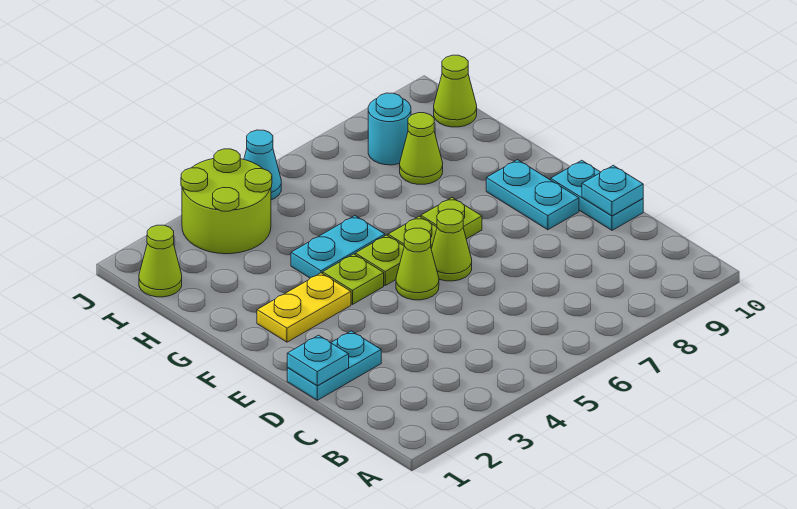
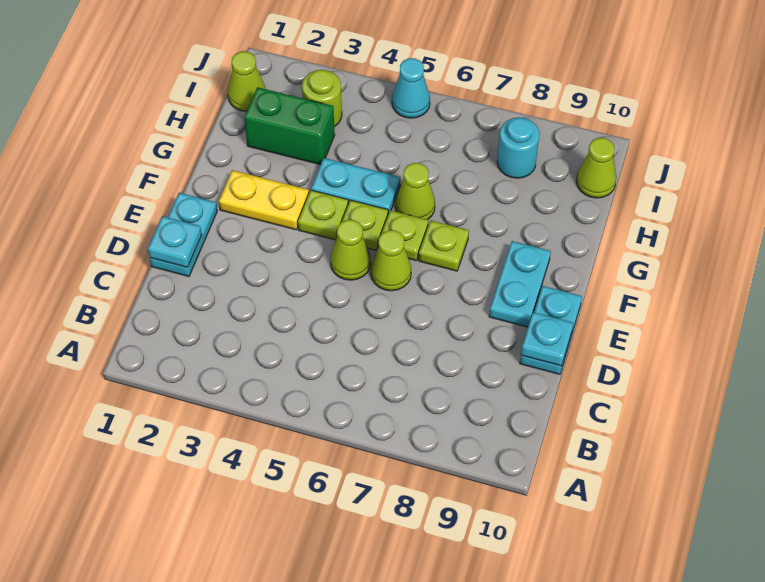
cyan plate D1:D2 level 1 -> cyan plate D1:E1 level 1
none -> green brick H2:H3 level 1
lime cone H8 level 1 -> lime cone G6 level 1
lime round brick I3:J4 level 1 -> lime round brick I3 level 1

